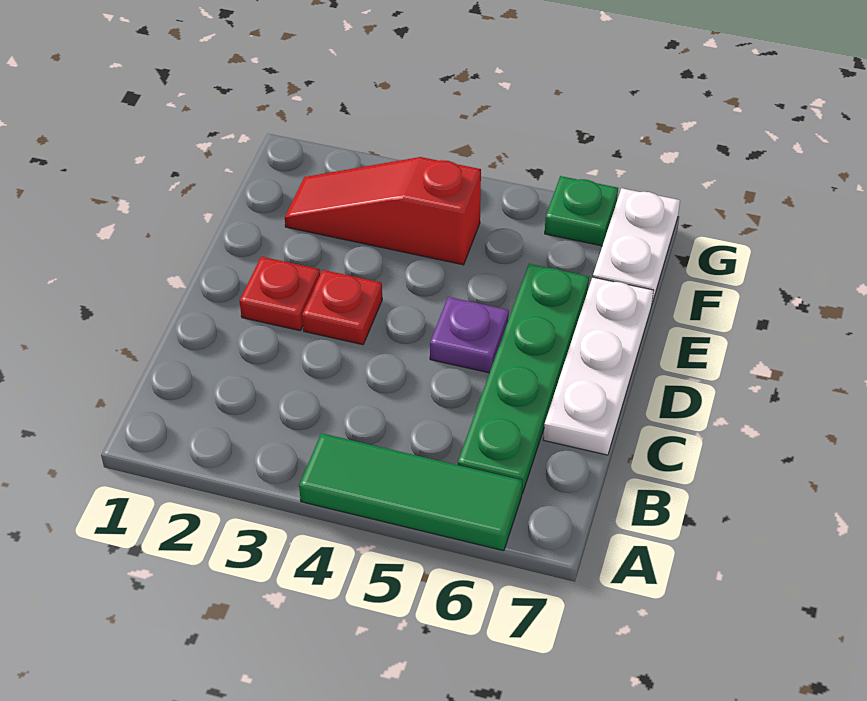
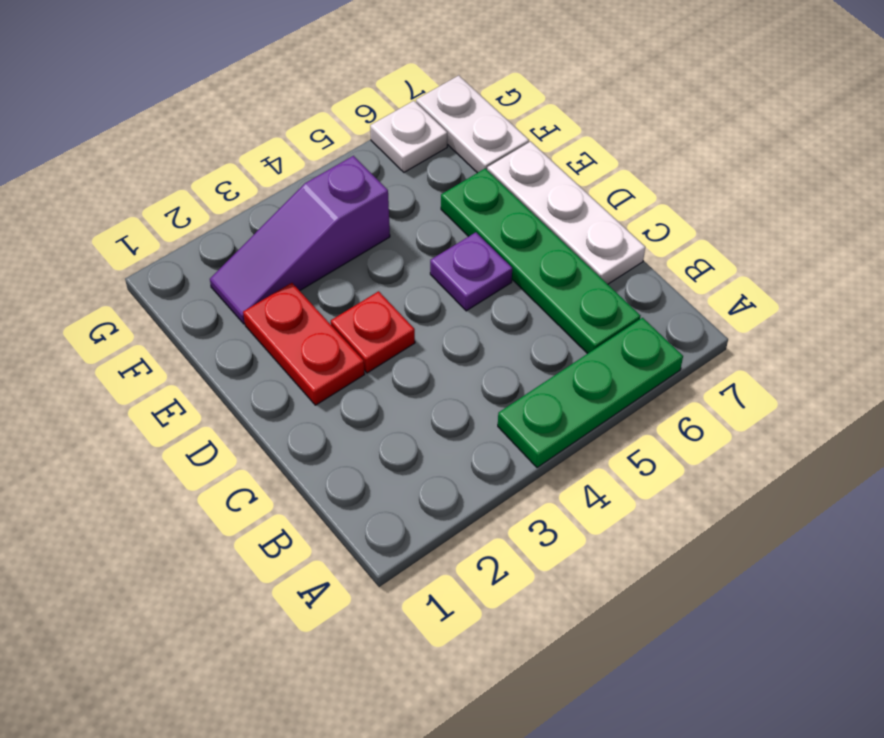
green tile A4:A6 level 1 -> green plate A4:A6 level 1
red plate D2 level 1 -> red plate D2:E2 level 1
red slope F2:F4 level 1 top 4 -> purple slope F2:F4 level 1 top 4
green plate G6 level 1 -> white plate G6 level 1

